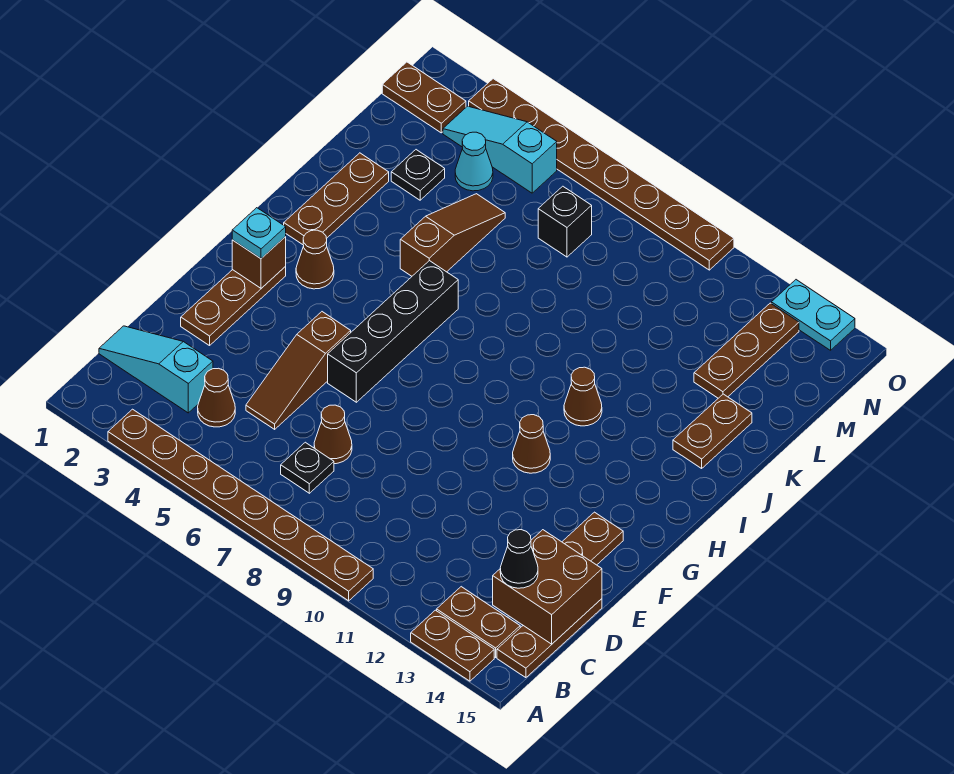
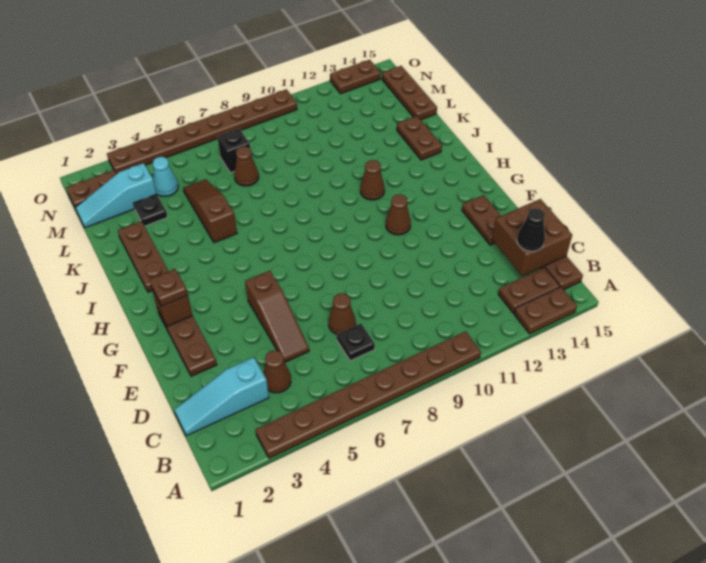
black brick F6:I6 level 1 -> none
cyan plate G2 level 3 -> brown plate G2 level 3
brown cone H3 level 1 -> brown cone L7 level 1
brown plate L13:N13 level 1 -> brown plate L15:N15 level 1
cyan slope N3:N5 level 1 top 5 -> cyan slope M1:M3 level 1 top 3
cyan plate O13:O14 level 1 -> brown plate O13:O14 level 1

